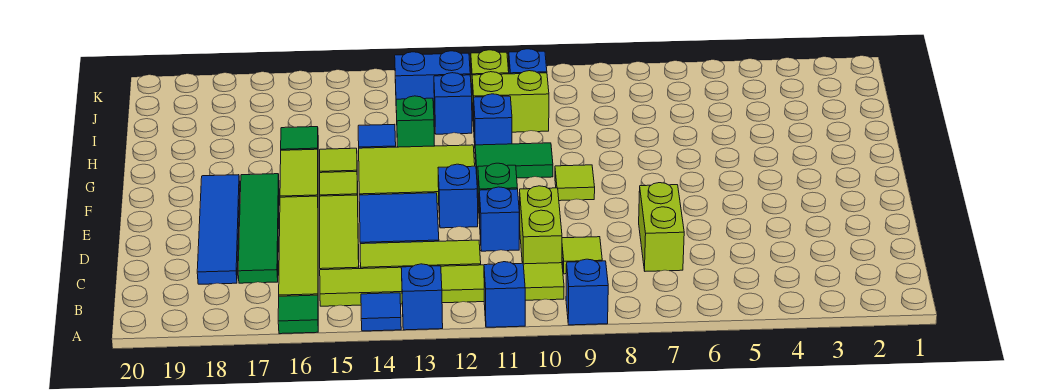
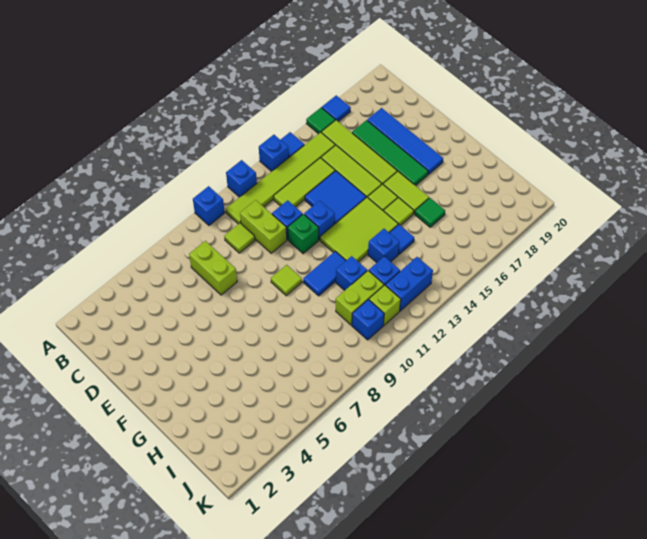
none -> blue tile A17 level 1
green tile G10:G11 level 1 -> blue tile G10:G11 level 1
green brick H13 level 1 -> blue brick H13 level 1

